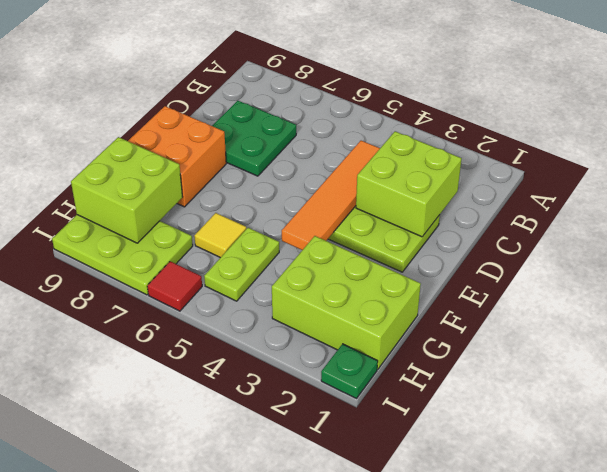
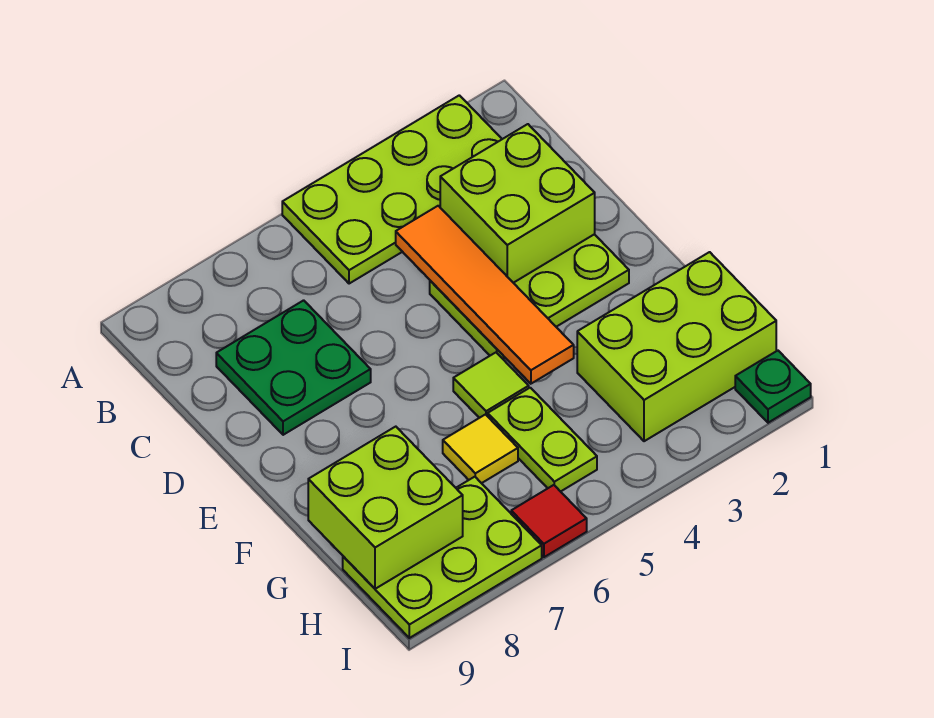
none -> lime plate A2:B5 level 1
orange brick E8:F9 level 1 -> none
none -> lime tile F5 level 1

